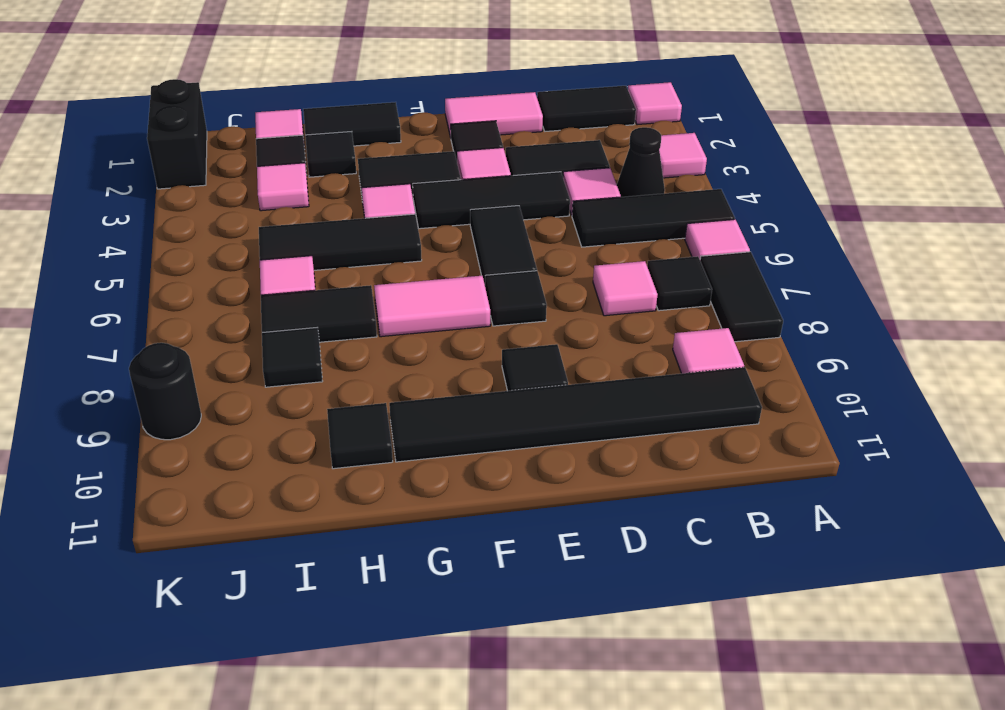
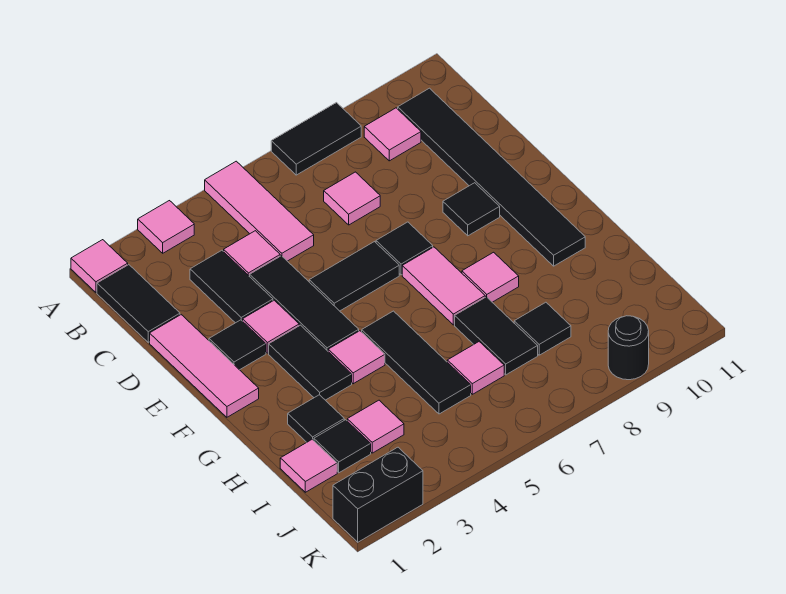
black tile A5:C5 level 1 -> pink tile A5:C5 level 1
pink tile A6 level 1 -> pink tile G8 level 1
black cone B4 level 1 -> none
black tile B7 level 1 -> none
pink tile D1:E1 level 1 -> pink tile D1:F1 level 1
black tile G1:H1 level 1 -> none
black tile H10 level 1 -> none

